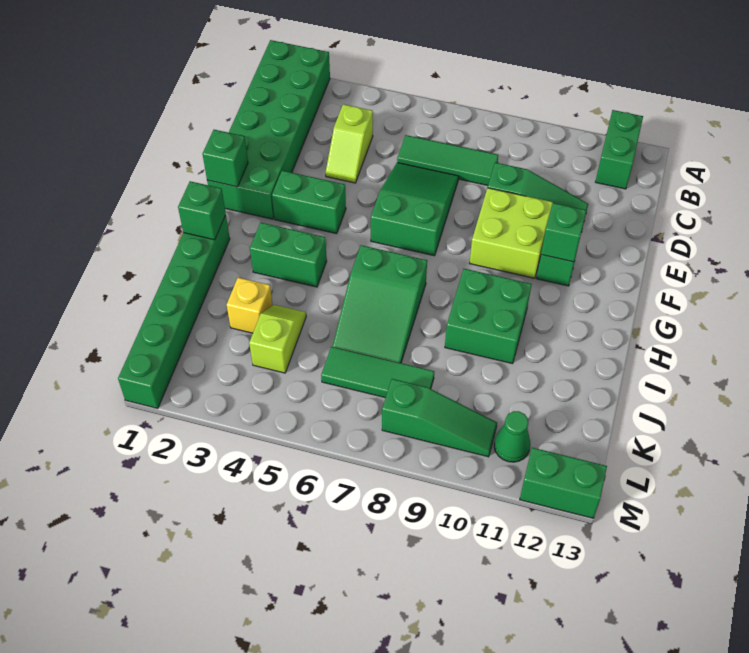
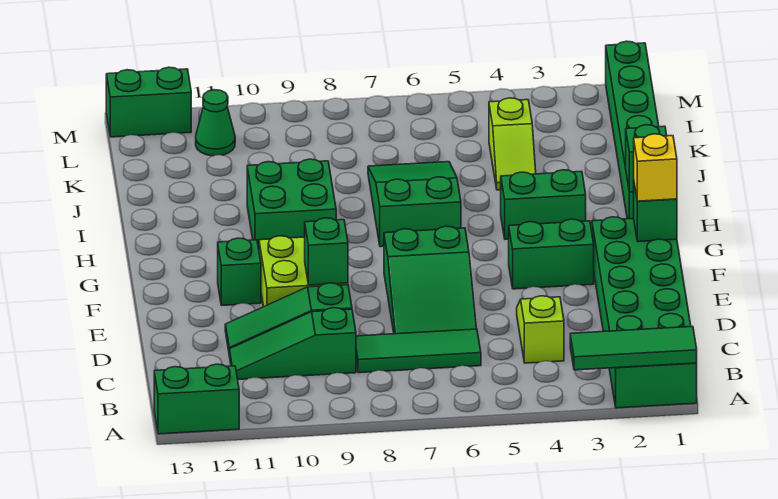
green brick A12:B12 level 1 -> green brick A12:A13 level 1
green brick F11 level 2 -> green brick E9 level 2
yellow brick J3 level 1 -> yellow brick F1 level 3
green tile K6:K8 level 1 -> green tile A1:A3 level 2
green slope L8:L10 level 1 top 8 -> green slope C9:C11 level 1 top 9

